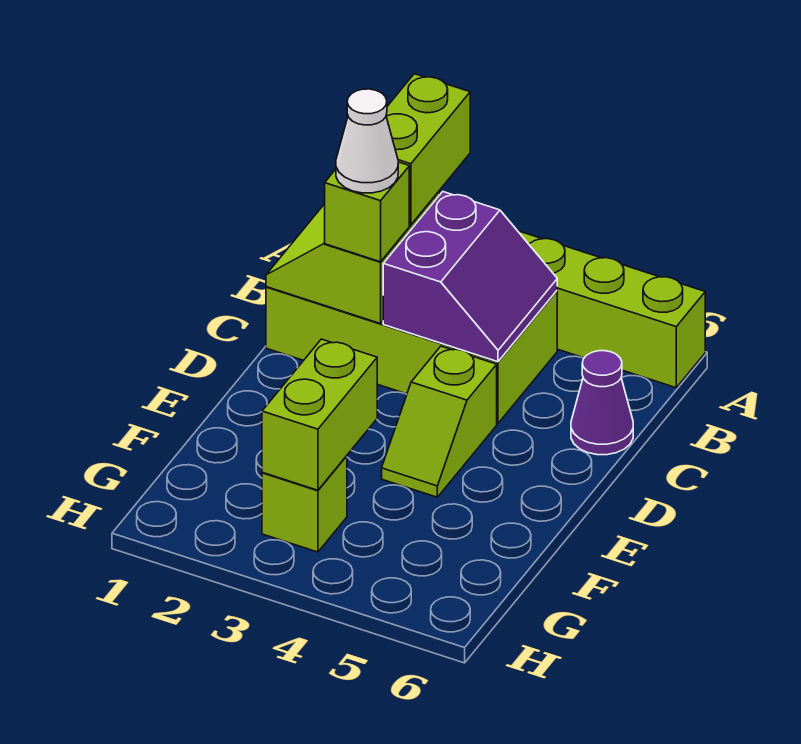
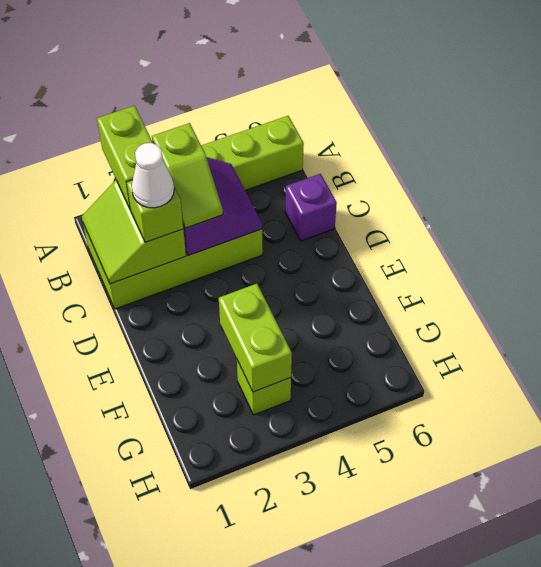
purple cone C6 level 1 -> purple brick C6 level 1
lime slope D4:E4 level 1 top D -> lime slope B3:C3 level 3 top B

